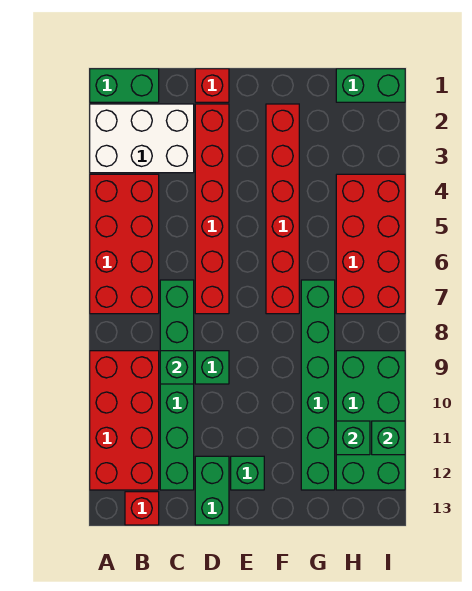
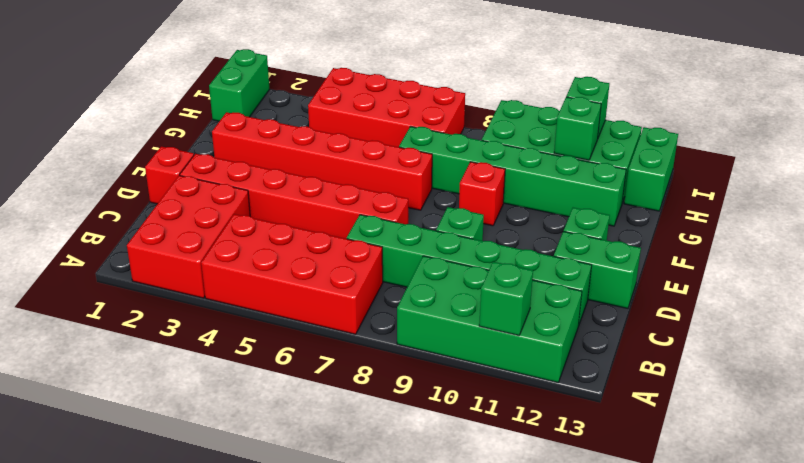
green brick A1:B1 level 1 -> green brick H13:I13 level 1
white brick A2:C3 level 1 -> red brick A2:C3 level 1
red brick A9:B12 level 1 -> green brick A9:B12 level 1
red brick B13 level 1 -> red brick F9 level 1
green brick C9 level 2 -> green brick A11 level 2

